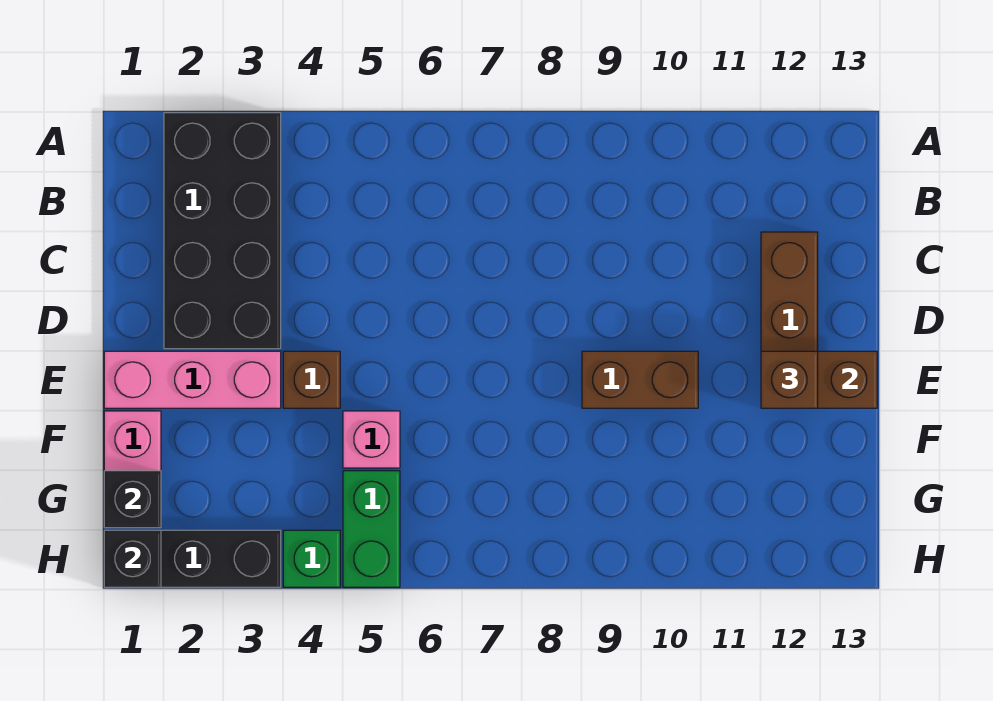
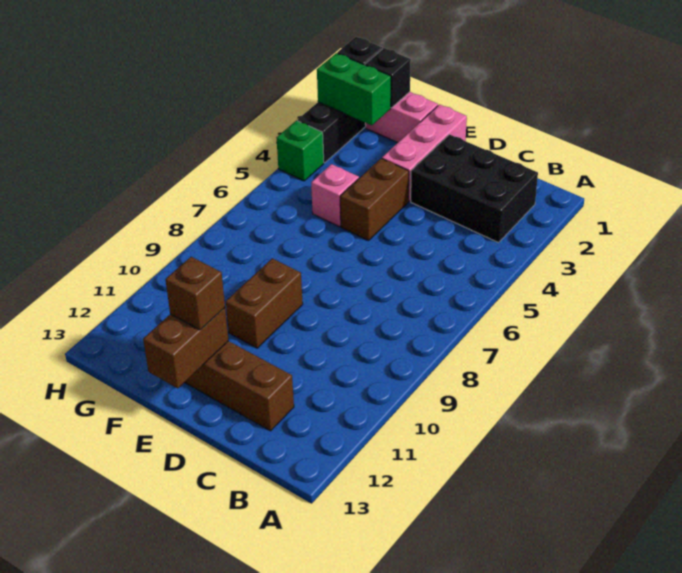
black brick A2:D3 level 1 -> black brick B2:D3 level 1
brown brick E4 level 1 -> brown brick E4:E5 level 1
green brick G5:H5 level 1 -> green brick G2:H2 level 2

